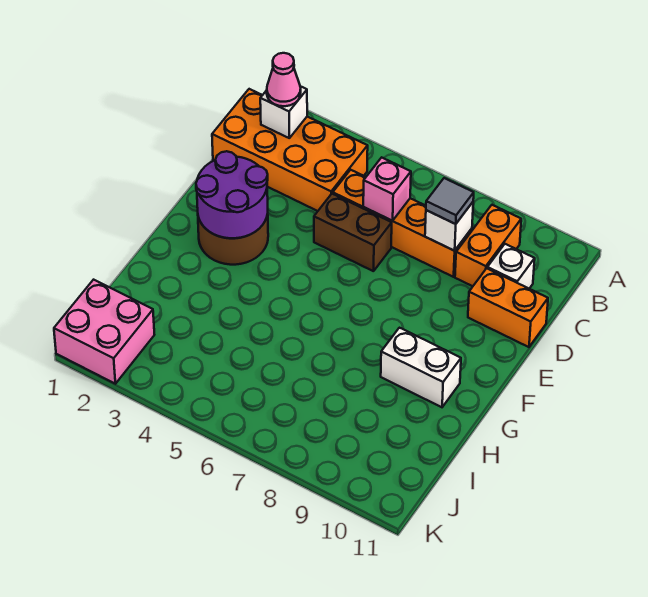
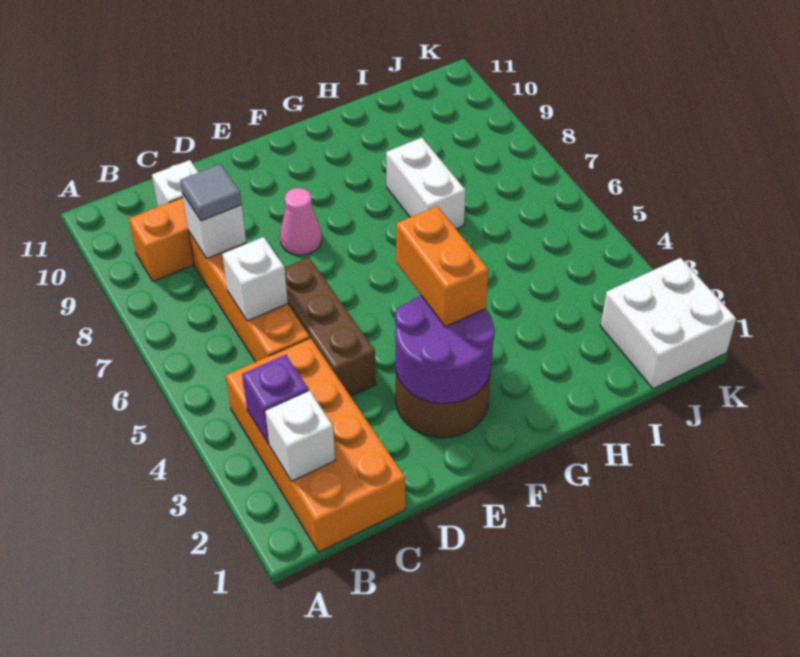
pink cone B2 level 3 -> pink cone E8 level 1
none -> purple brick B3 level 2
pink brick C6 level 2 -> white brick C6 level 2
brown brick D5:D6 level 1 -> brown brick D4:D6 level 1
orange brick D10:D11 level 1 -> orange brick F3:F4 level 3
white brick G9:G10 level 1 -> white brick H7:H8 level 1
pink brick J1:K2 level 1 -> white brick J1:K2 level 1

